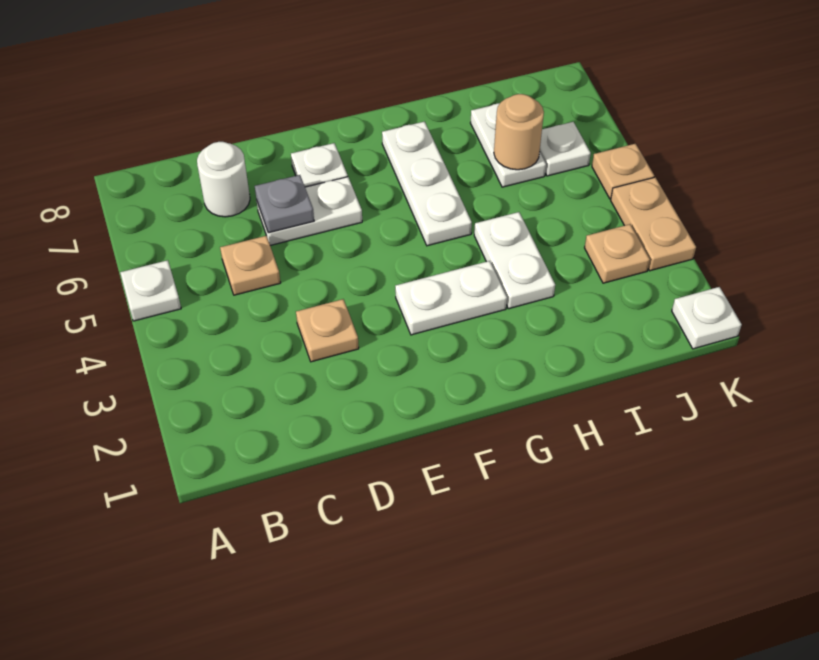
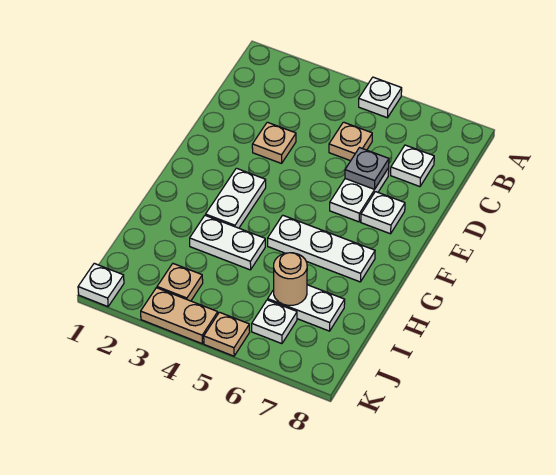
white round brick C7 level 1 -> white plate C7 level 1

